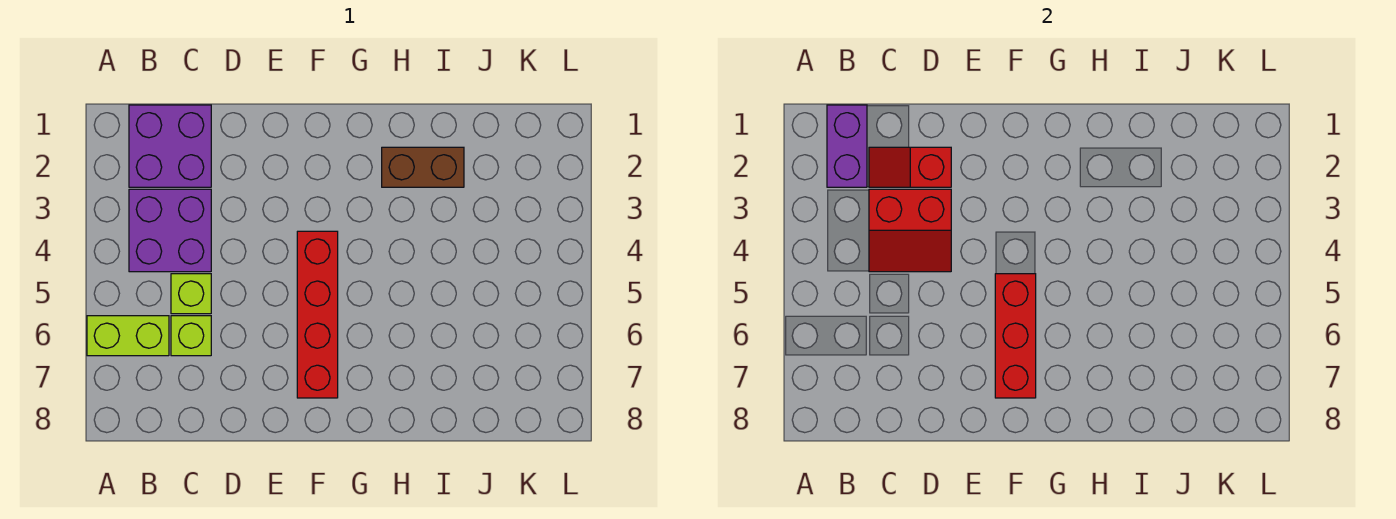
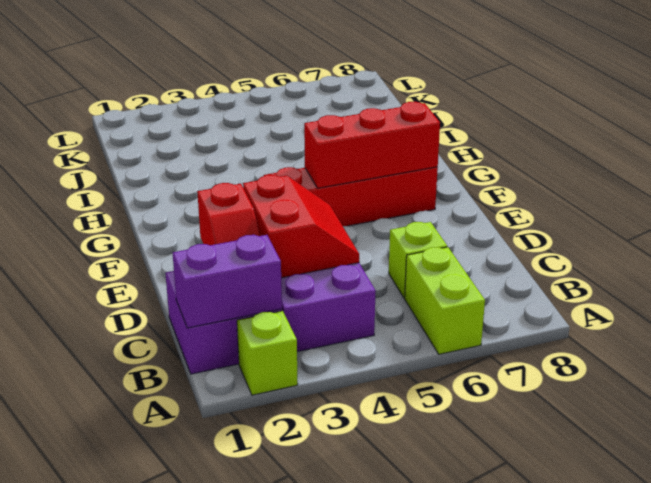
lime brick C5 level 1 -> lime brick A2 level 1
brown brick H2:I2 level 1 -> none

